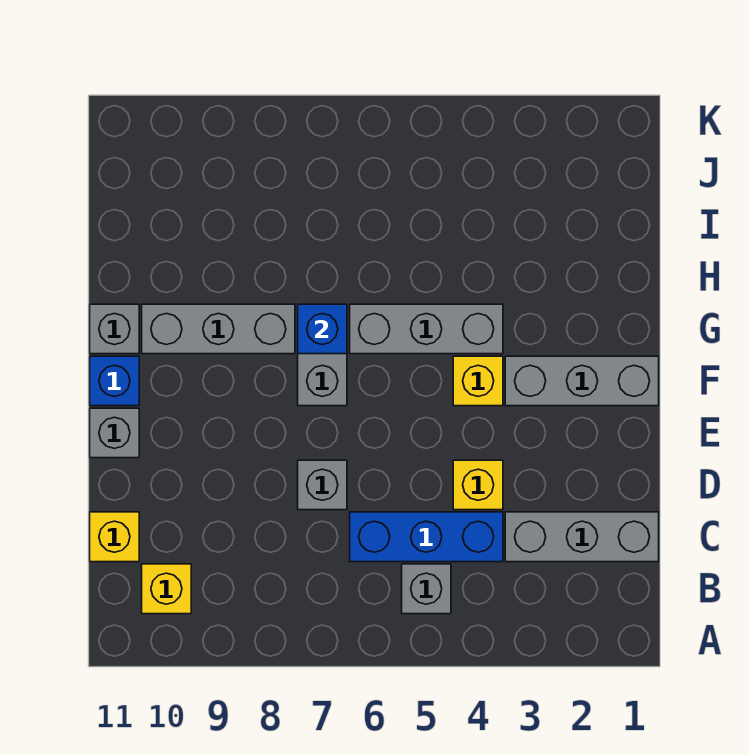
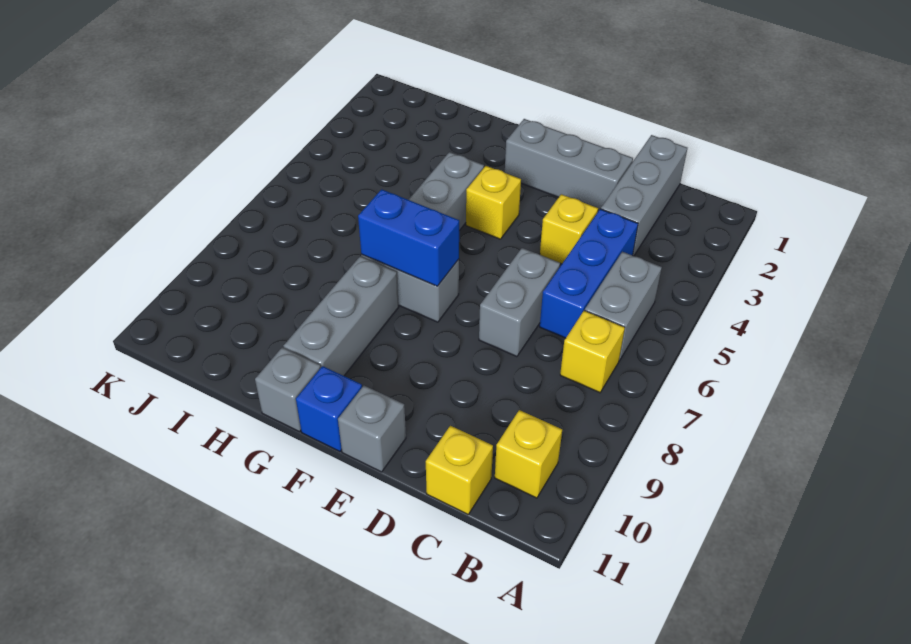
grey brick B5 level 1 -> grey brick B5:B6 level 1
none -> yellow brick B7 level 1
grey brick D7 level 1 -> grey brick D6:D7 level 1
grey brick F1:F3 level 1 -> grey brick D2:F2 level 1
blue brick G7 level 2 -> blue brick F7:G7 level 2

